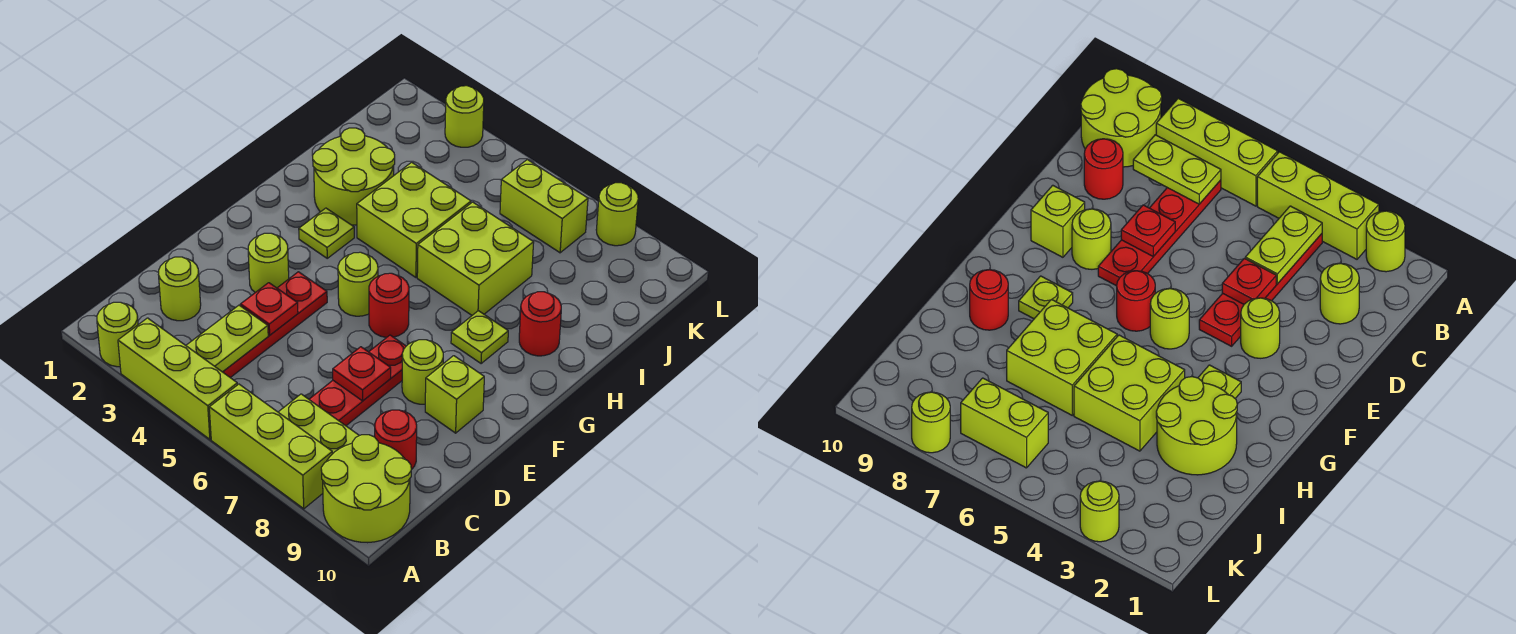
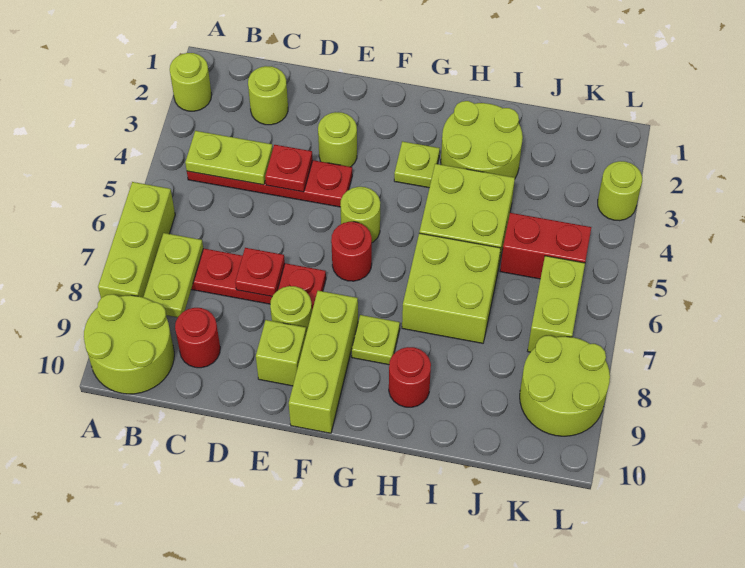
lime brick A3:A5 level 1 -> lime brick F8:F10 level 1
none -> red brick J5:K5 level 1
lime round brick L8 level 1 -> lime round brick K8:L9 level 1

